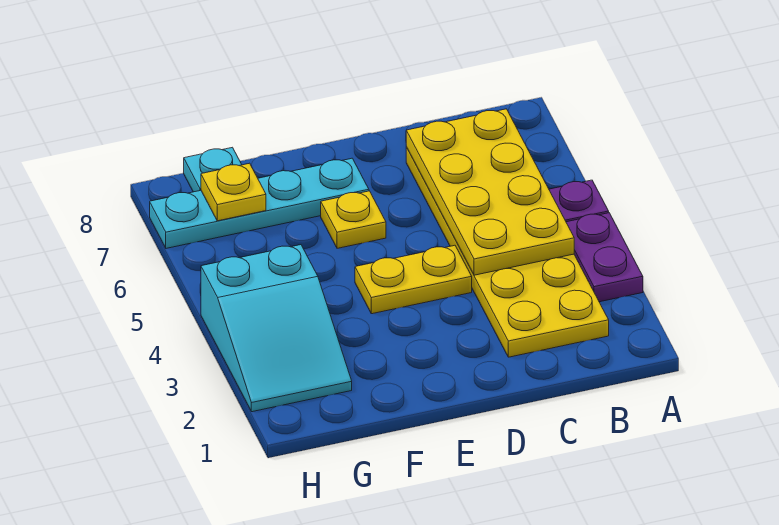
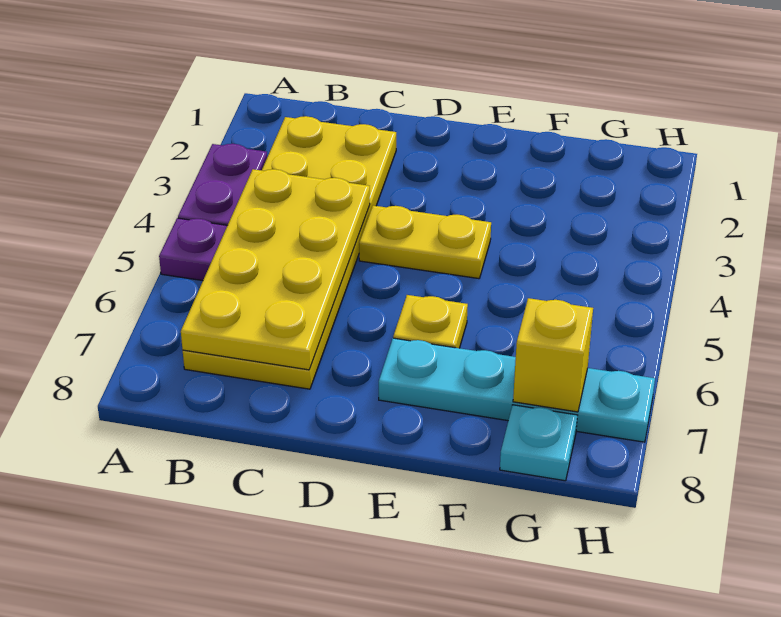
cyan slope G2:H4 level 1 top 4 -> none
yellow plate G7 level 2 -> yellow brick G7 level 2

